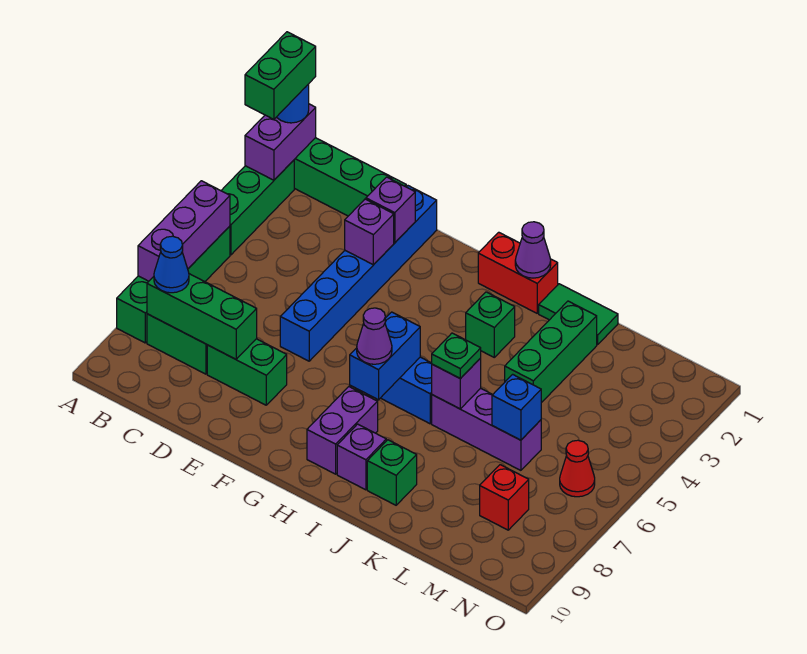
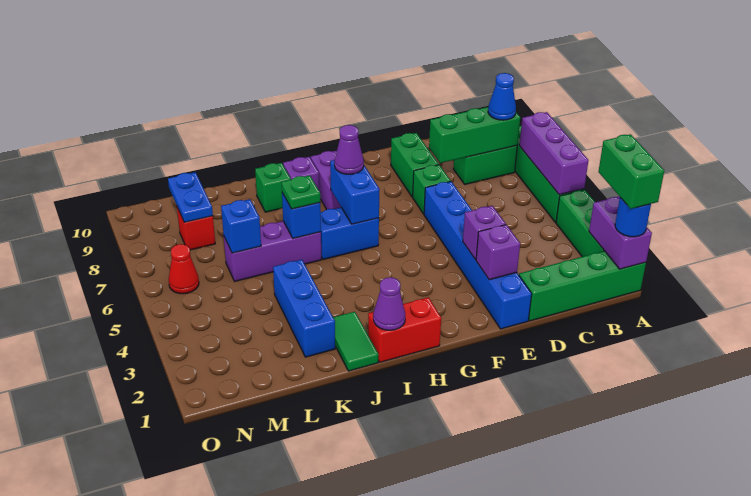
green brick D8:E8 level 1 -> green brick E8:E9 level 1
green brick I3 level 1 -> green brick E7 level 1
green tile J1:K1 level 1 -> green tile J1:J2 level 1
purple brick J6 level 2 -> blue brick J6 level 2
green brick K2:K4 level 1 -> blue brick K2:K4 level 1
none -> blue plate M8:M9 level 2

